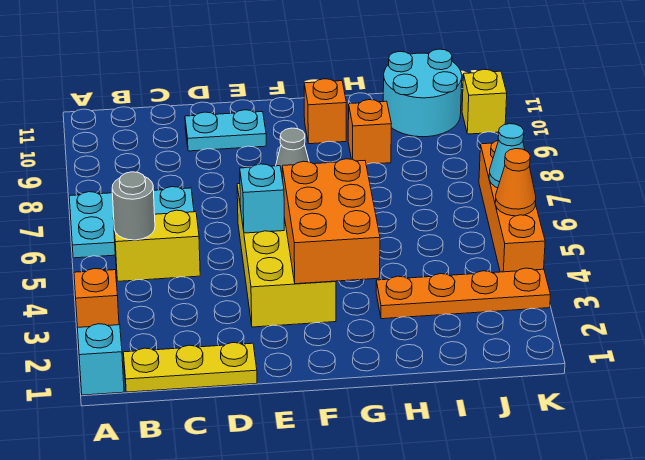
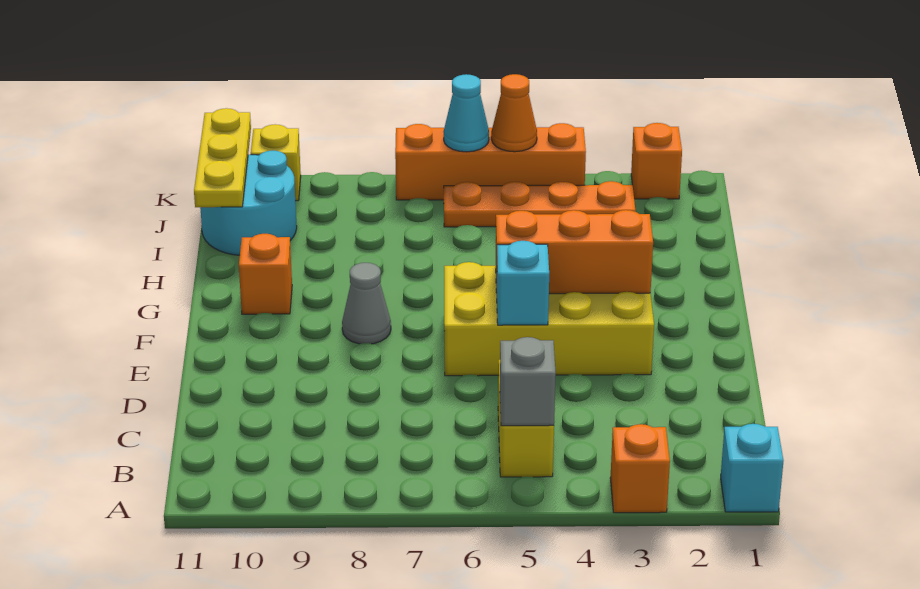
cyan plate A6:C7 level 1 -> none
yellow plate B1:D1 level 1 -> yellow plate I11:K11 level 2
grey round brick B5 level 2 -> grey brick B5 level 2
cyan plate D10:E10 level 1 -> none
orange brick F3:G5 level 2 -> orange brick F3:F5 level 2
orange plate H3:K3 level 1 -> orange plate J3:J6 level 1
orange brick H9 level 1 -> orange brick K2 level 1

